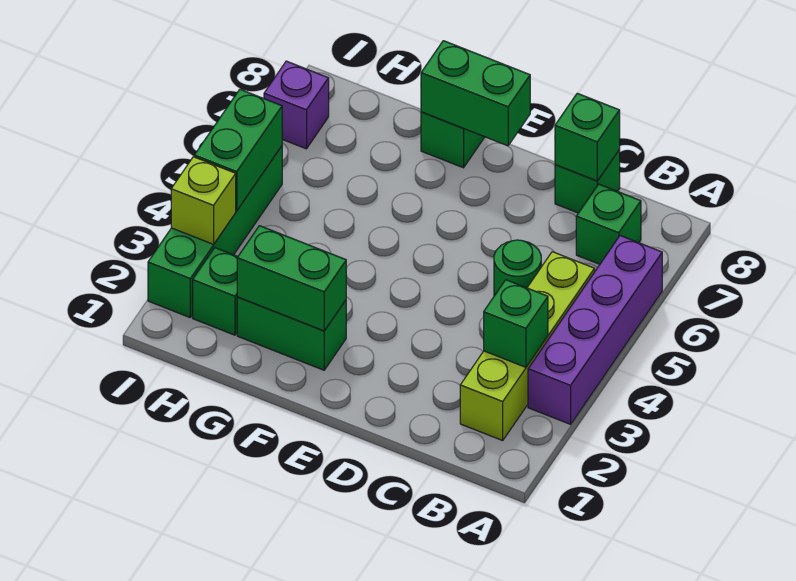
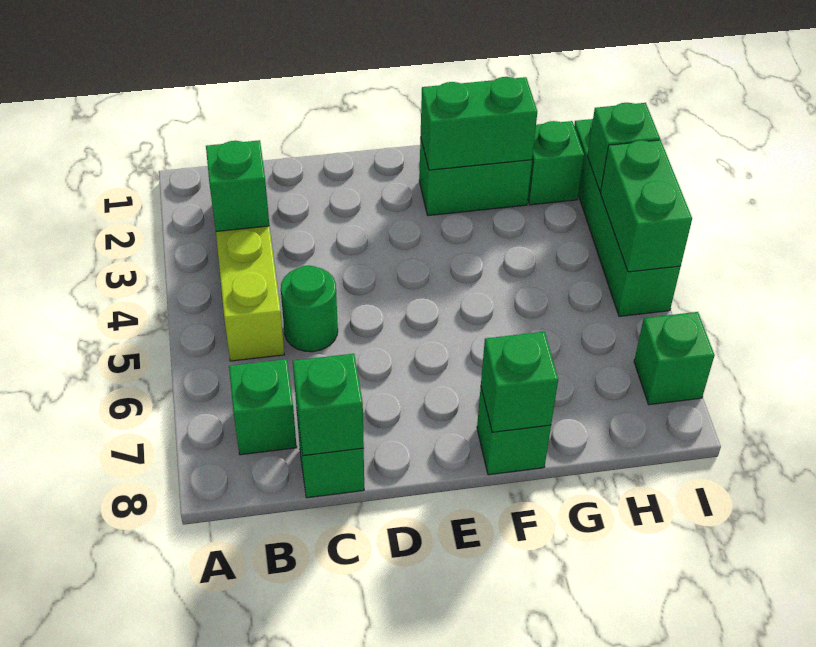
purple brick A3:A6 level 1 -> none
green brick E8:F8 level 2 -> green brick F8 level 2
lime brick I3 level 2 -> green brick I3 level 2
purple brick I7 level 1 -> green brick I7 level 1

